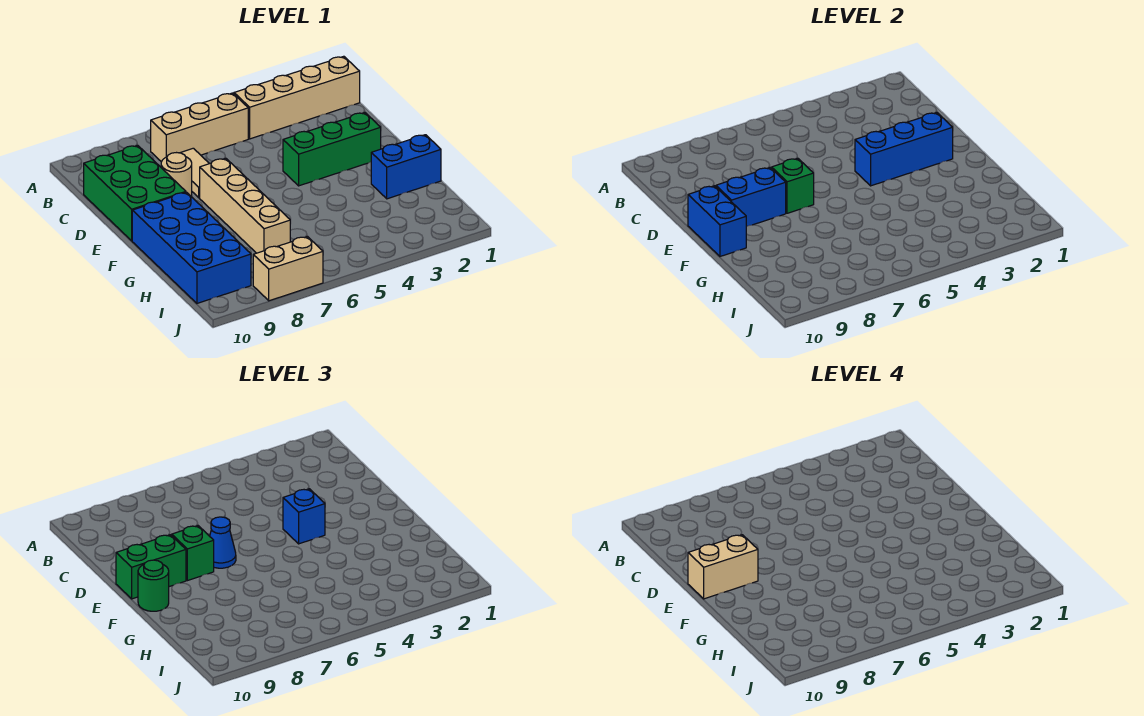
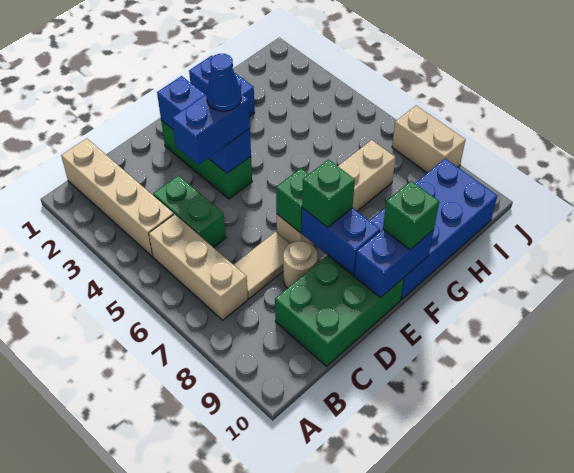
blue brick E4 level 3 -> blue brick D4:E4 level 3
blue cone E7 level 3 -> blue cone E4 level 4
green brick E9:E10 level 3 -> green brick C4:C5 level 1
tan brick E9:E10 level 4 -> none
green round brick F10 level 3 -> green brick F10 level 3

